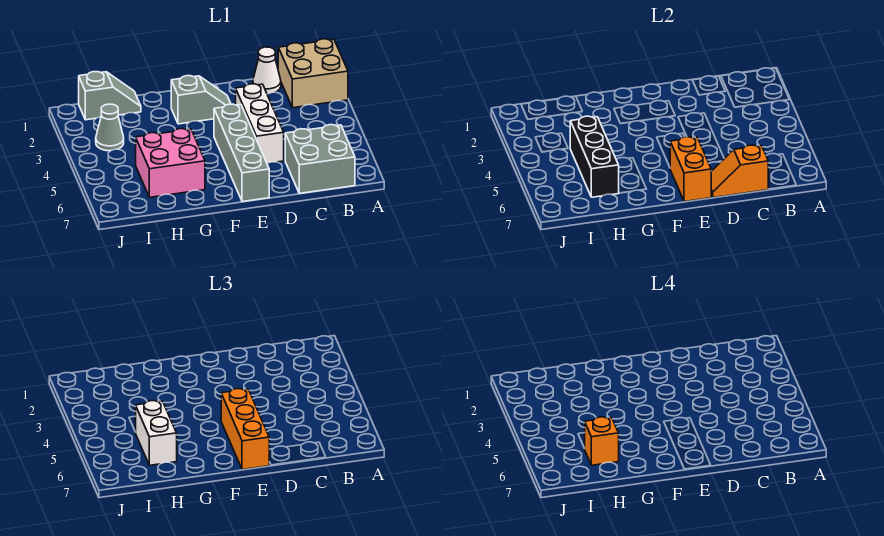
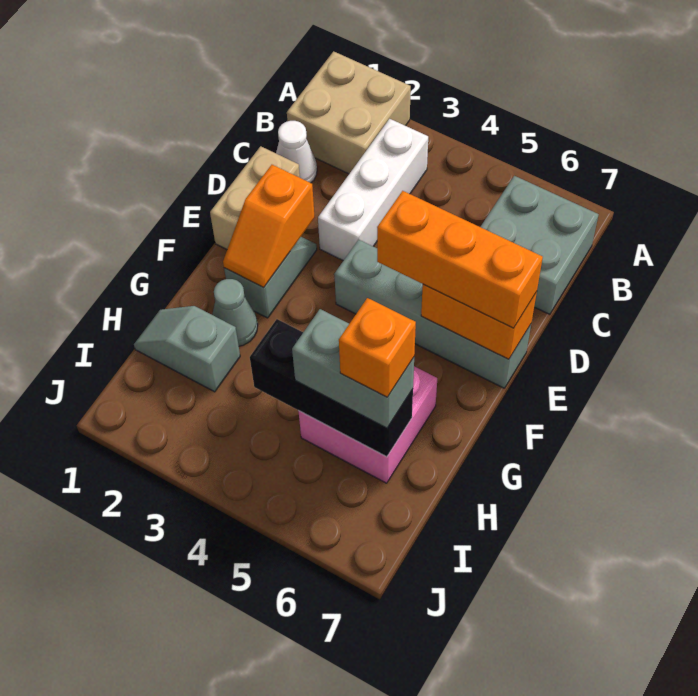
orange slope C7:D7 level 2 top C -> orange slope E2:F2 level 2 top E
none -> tan brick D1:E1 level 1
white brick D3:D5 level 1 -> white brick B3:D3 level 1
grey slope H1:I1 level 1 top I -> grey slope H1:H2 level 1 top 2
white brick H5:H6 level 3 -> grey brick H5:H6 level 3
grey cone I3 level 1 -> grey cone G2 level 1

